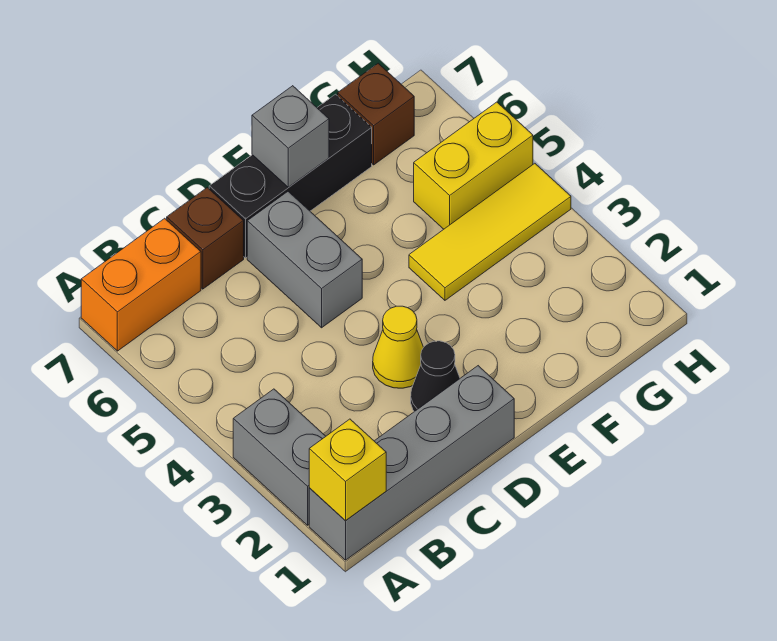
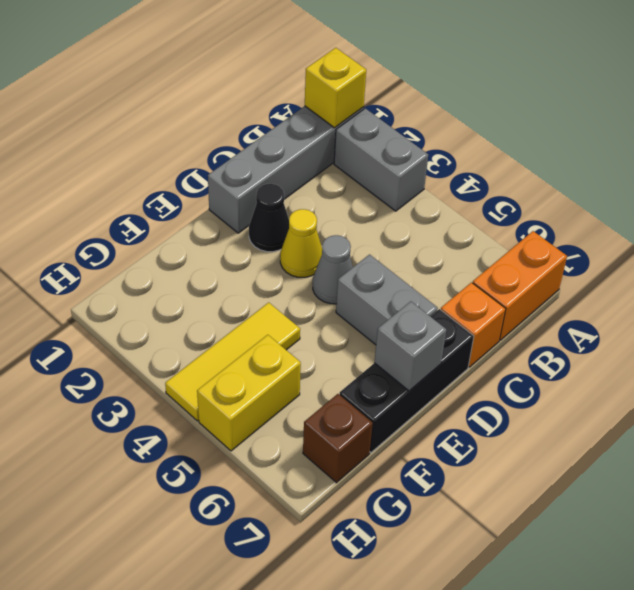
brown brick C7 level 1 -> orange brick C7 level 1
none -> grey cone D4 level 1

